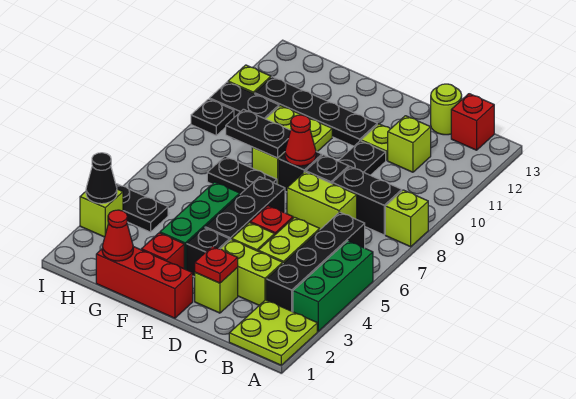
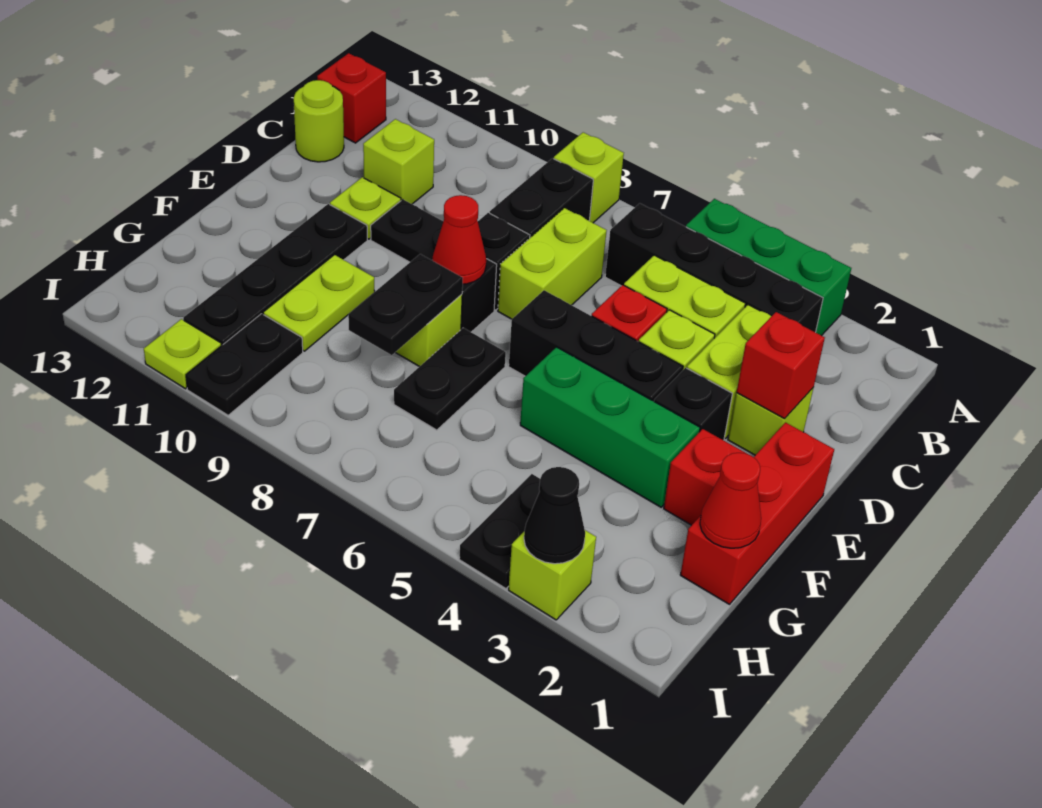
lime plate A1:B2 level 1 -> none
red plate D2 level 2 -> red brick D2 level 2
black plate I9 level 1 -> none

